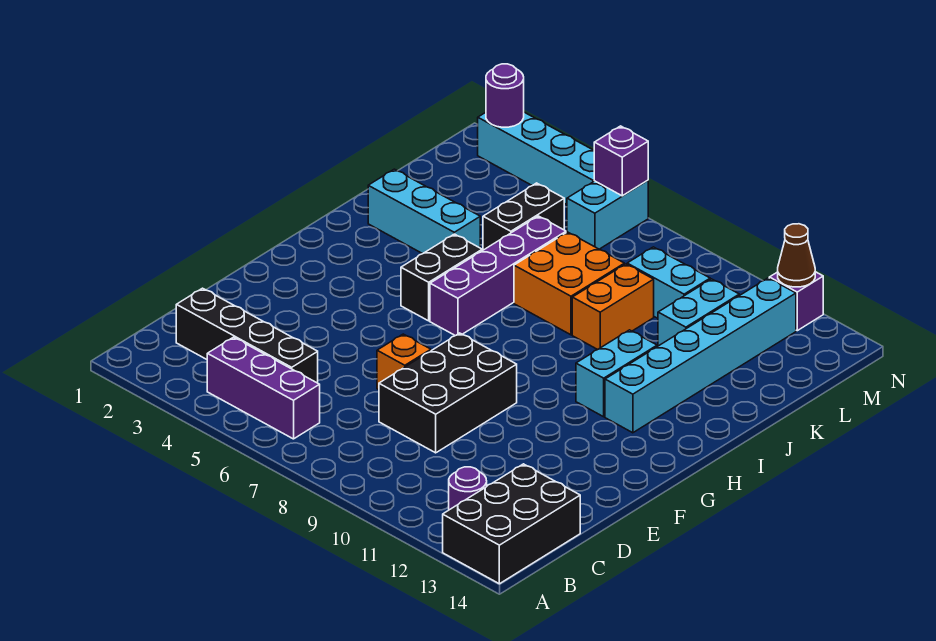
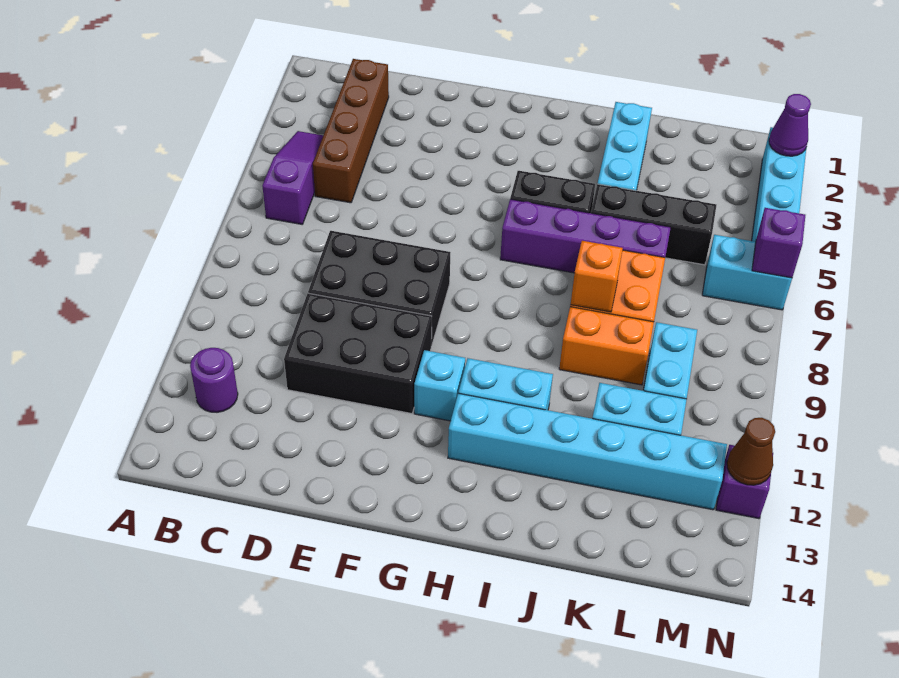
black brick A13:C14 level 1 -> black brick D10:F11 level 1
purple brick B4:B6 level 1 -> purple slope B4:B6 level 1 top 6
black brick C2:C5 level 1 -> brown brick C2:C5 level 1
orange brick E7 level 1 -> orange brick J8 level 2
none -> cyan brick G11 level 1
black brick K5:L5 level 1 -> black brick J5:L5 level 1
purple round brick N2 level 2 -> purple cone N2 level 2

